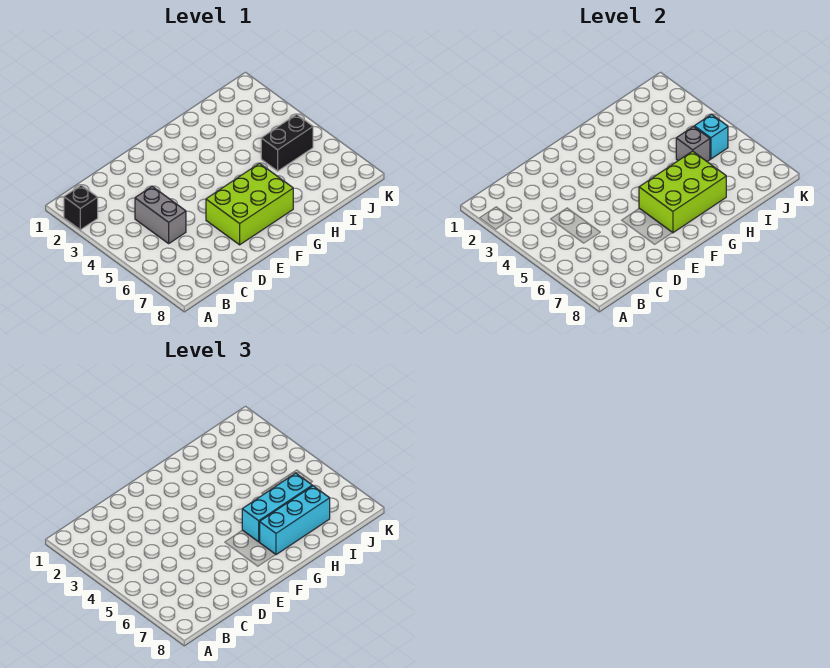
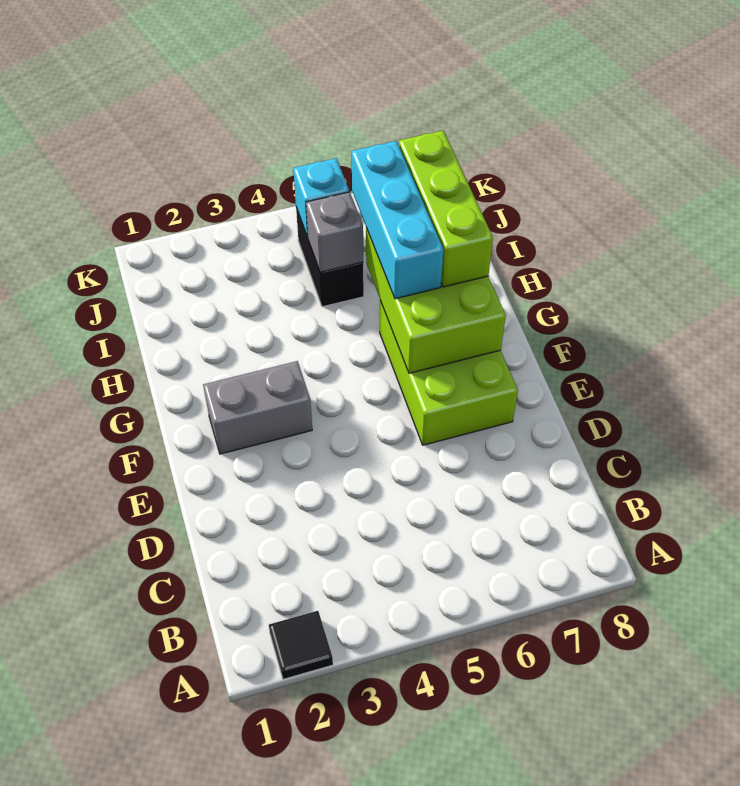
black brick A2 level 1 -> black tile A2 level 1
grey brick C4:C5 level 1 -> grey brick F2:F3 level 1
cyan brick G7:I7 level 3 -> lime brick G7:I7 level 3

